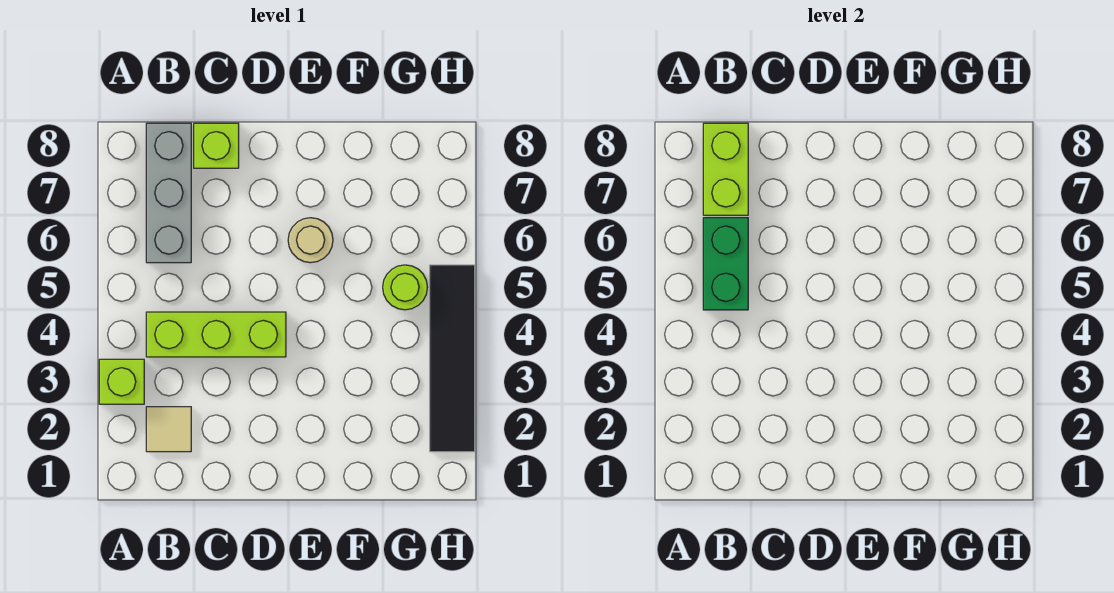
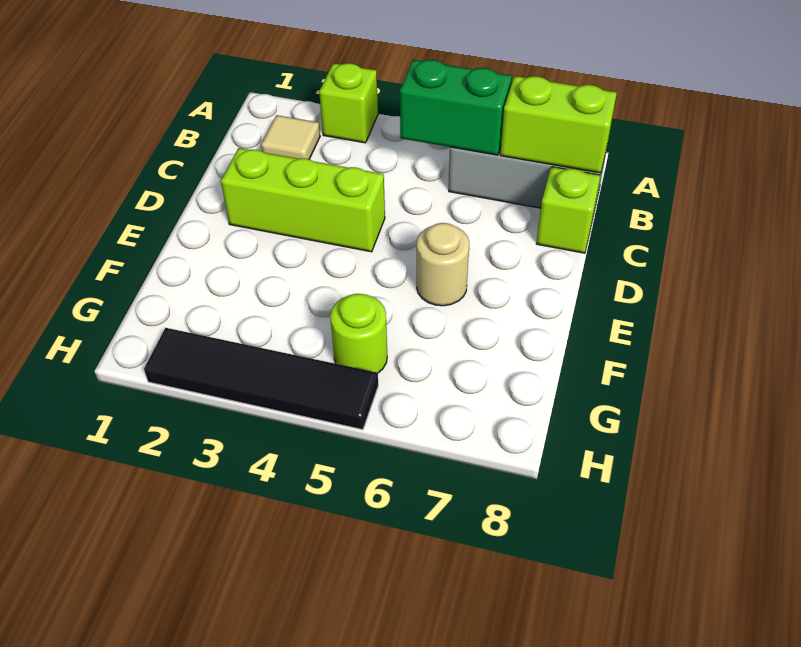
lime brick B4:D4 level 1 -> lime brick D2:D4 level 1

